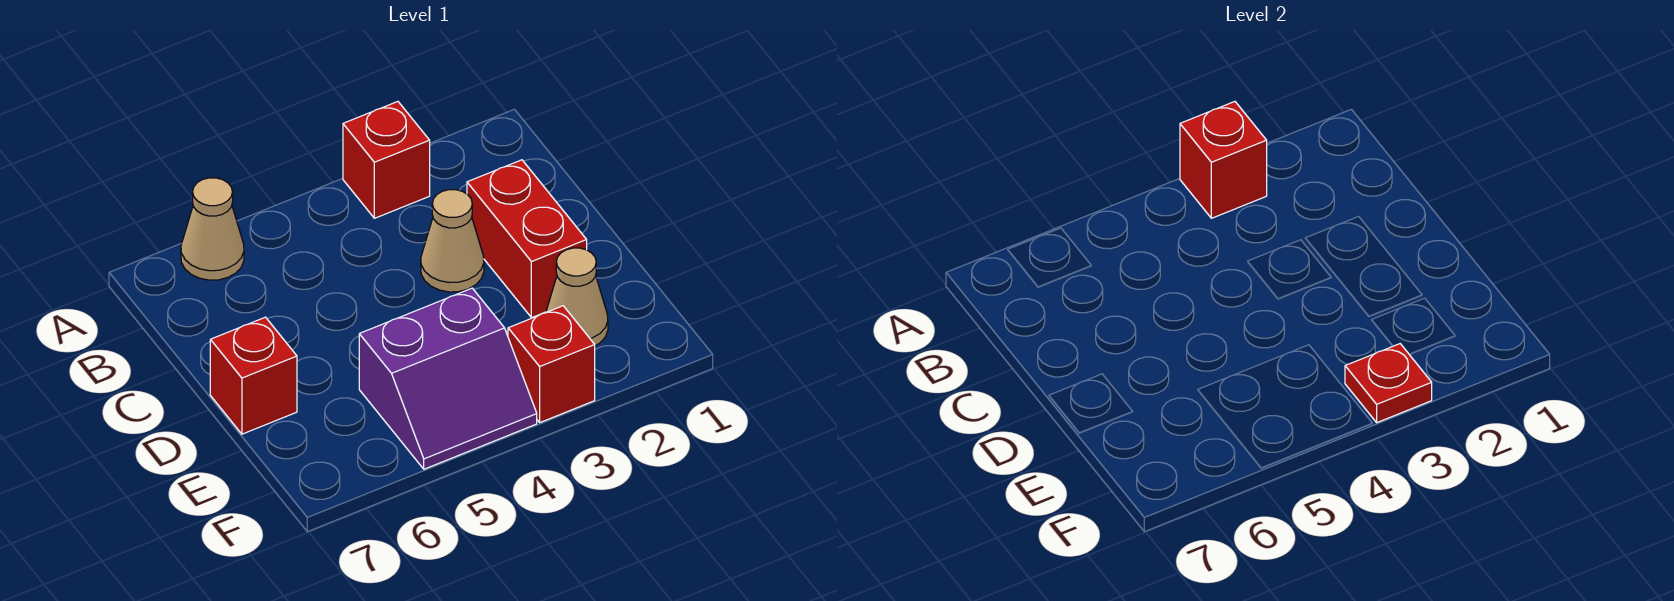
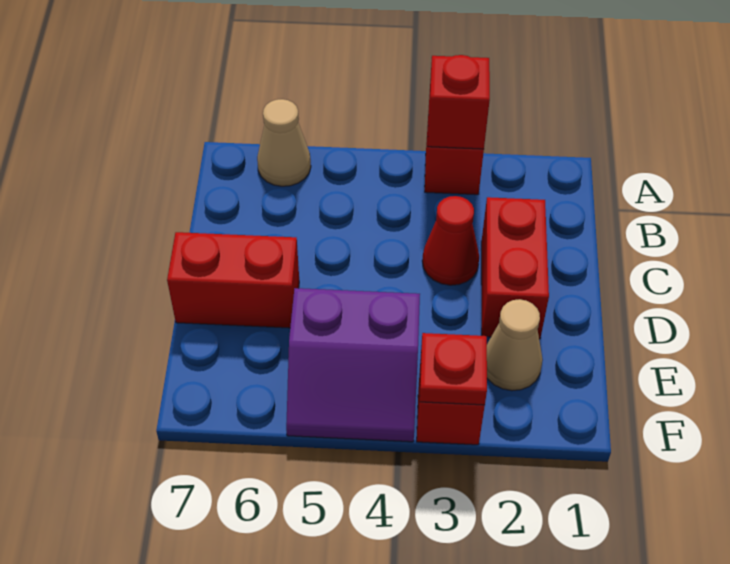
tan cone C3 level 1 -> red cone C3 level 1
red brick D7 level 1 -> red brick D6:D7 level 1

